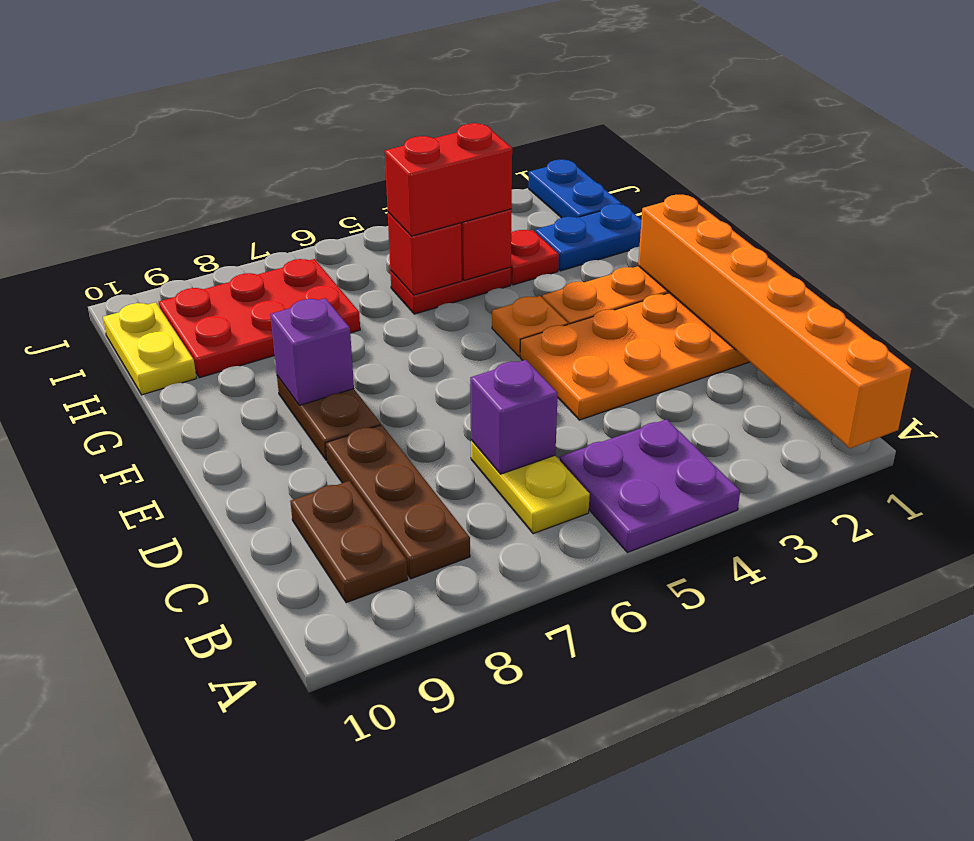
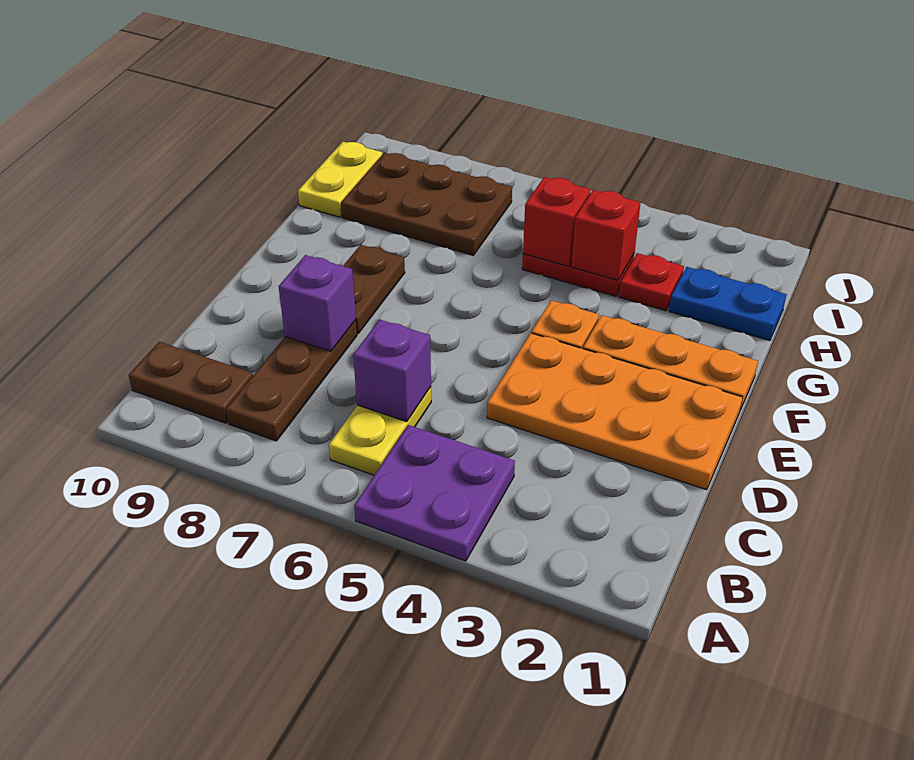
orange brick A1:F1 level 2 -> none
brown plate B9:C9 level 1 -> brown plate B9:B10 level 1
purple brick F8 level 2 -> purple brick D8 level 2
red brick H4:H5 level 3 -> none
red plate H7:I9 level 1 -> brown plate H7:I9 level 1
blue plate I1:J1 level 1 -> none

